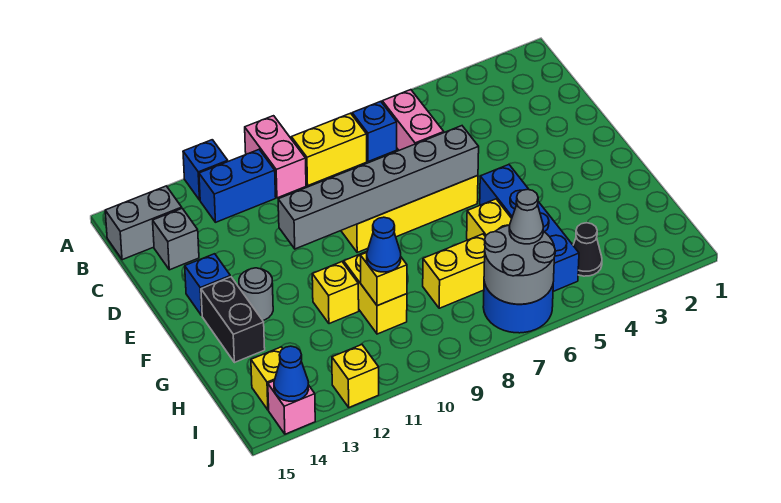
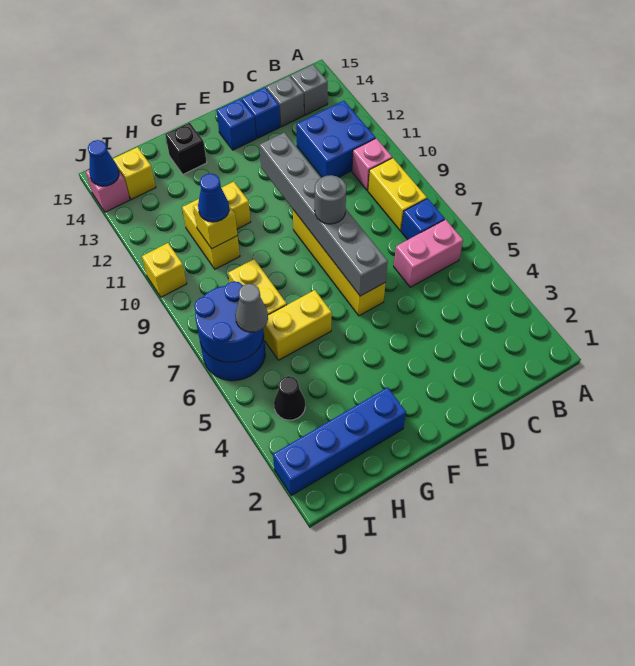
pink brick A10:B10 level 1 -> pink brick B10 level 1
blue brick A12 level 1 -> blue brick D14 level 1
blue brick B11:B12 level 1 -> blue brick B11:C12 level 1
grey brick B14:B15 level 1 -> grey brick B14 level 1
blue brick F5:I5 level 1 -> blue brick G2:J2 level 1
grey round brick F13 level 1 -> grey round brick E8 level 3
black brick F14:G14 level 1 -> black brick G14 level 1
yellow brick G10:H10 level 1 -> yellow brick H10:H11 level 1
grey round brick I6:J7 level 2 -> blue round brick I6:J7 level 2
yellow brick J12 level 1 -> yellow brick J10 level 1

